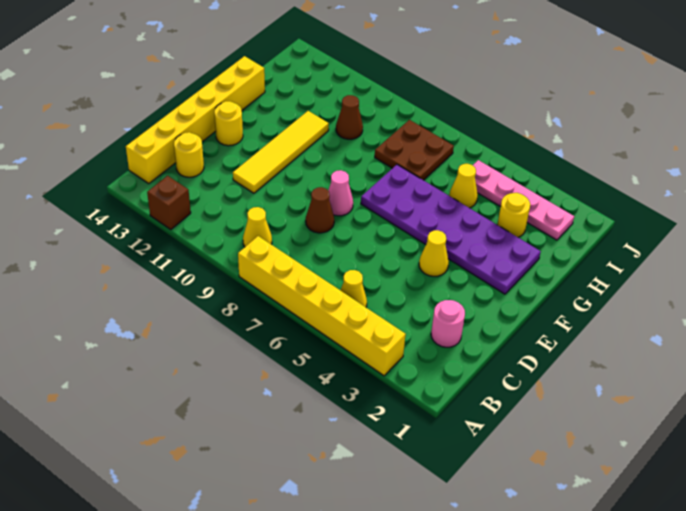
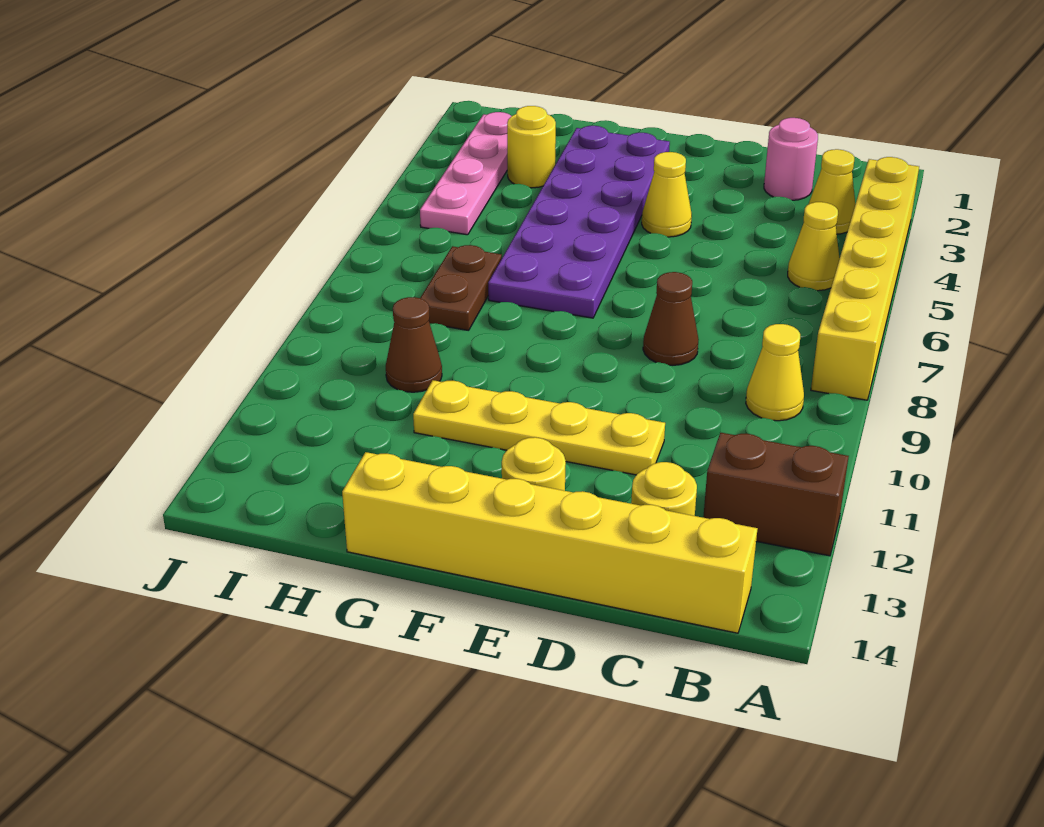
brown brick A12 level 1 -> brown brick A12:B12 level 1
yellow tile D11:G11 level 1 -> yellow plate D11:G11 level 1
pink cone E8 level 1 -> none
yellow cone H5 level 1 -> yellow cone B3 level 1
brown plate H7:I8 level 1 -> brown plate H7:H8 level 1

